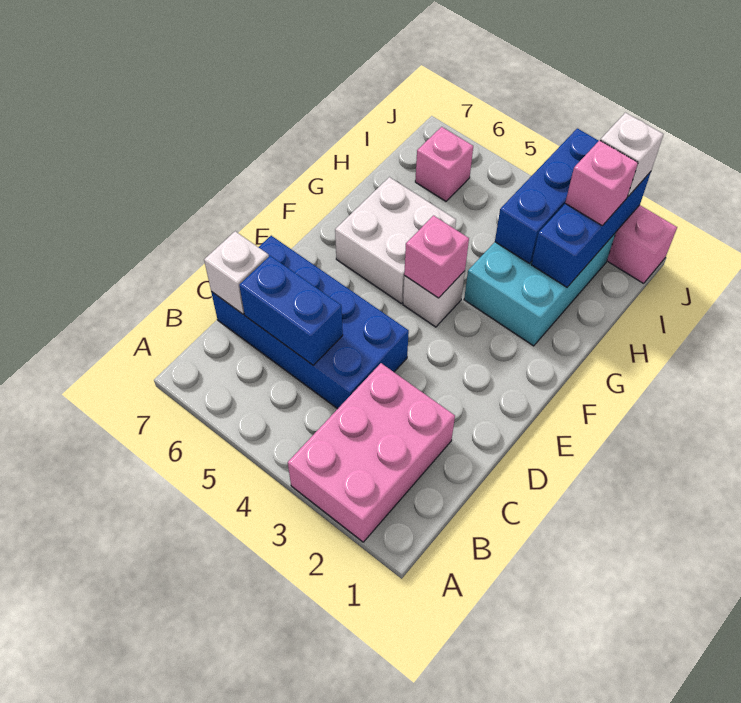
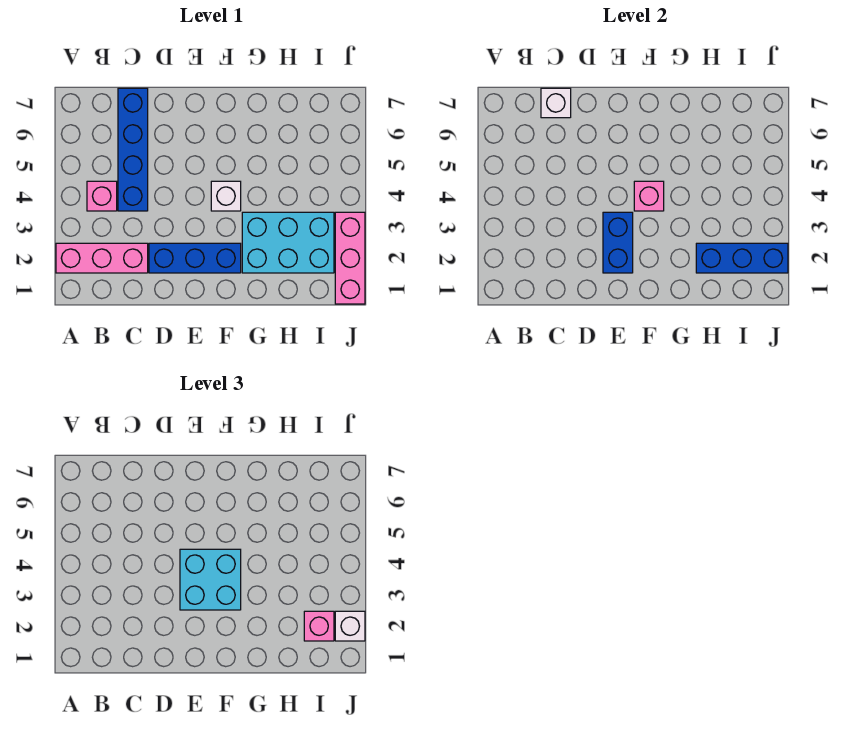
pink brick A2:C3 level 1 -> pink brick A2:C2 level 1
blue brick C4:D7 level 1 -> blue brick C4:C7 level 1
blue brick C5:C6 level 2 -> blue brick E2:E3 level 2
none -> cyan brick E3:F4 level 3
white brick F5:G6 level 1 -> none
blue brick H3:J3 level 2 -> blue brick D2:F2 level 1
pink brick I6 level 1 -> pink brick B4 level 1

